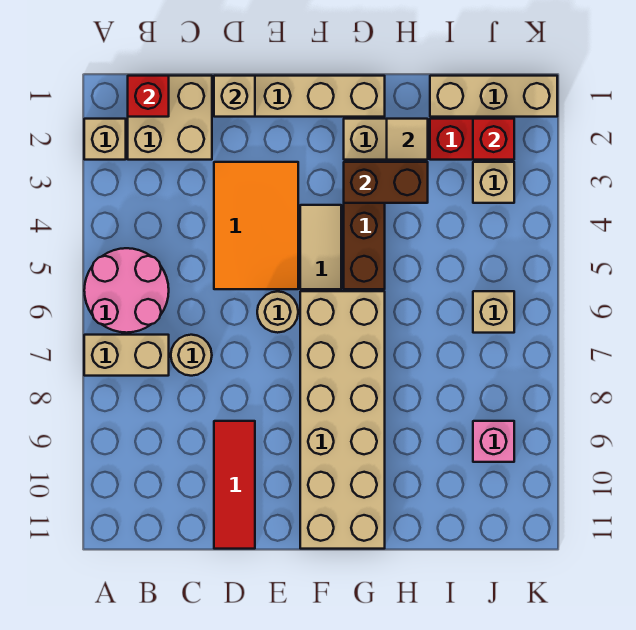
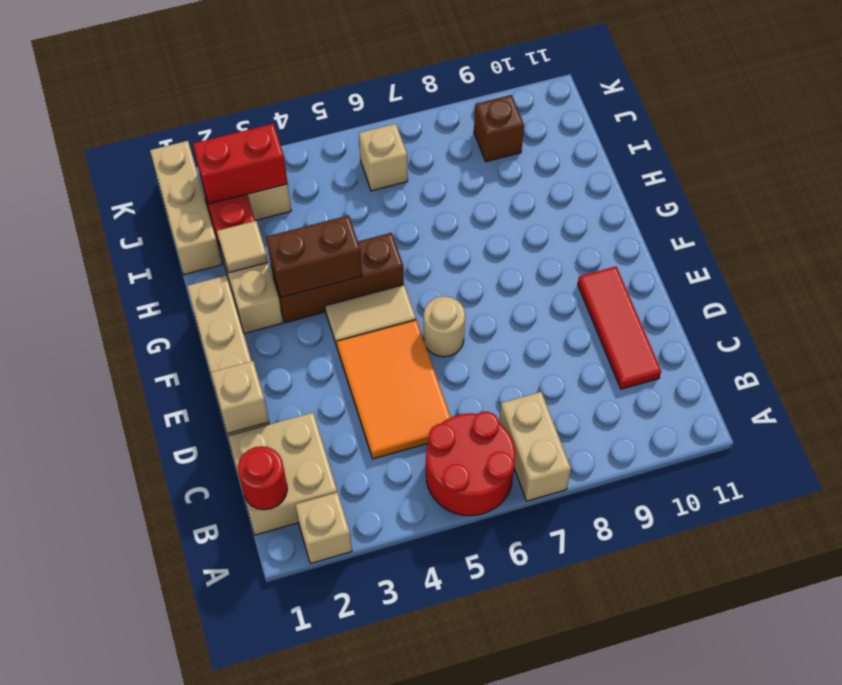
pink round brick A5:B6 level 1 -> red round brick A5:B6 level 1
red brick B1 level 2 -> red round brick B1 level 2
tan round brick C7 level 1 -> none
orange tile D3:E5 level 1 -> orange tile C4:E5 level 1
red tile D9:D11 level 1 -> red tile C10:E10 level 1
tan brick F6:G11 level 1 -> none
brown brick G3:H3 level 2 -> brown brick G3:G4 level 2
red brick J2 level 2 -> red brick J2:J3 level 2
pink brick J9 level 1 -> brown brick J9 level 1

